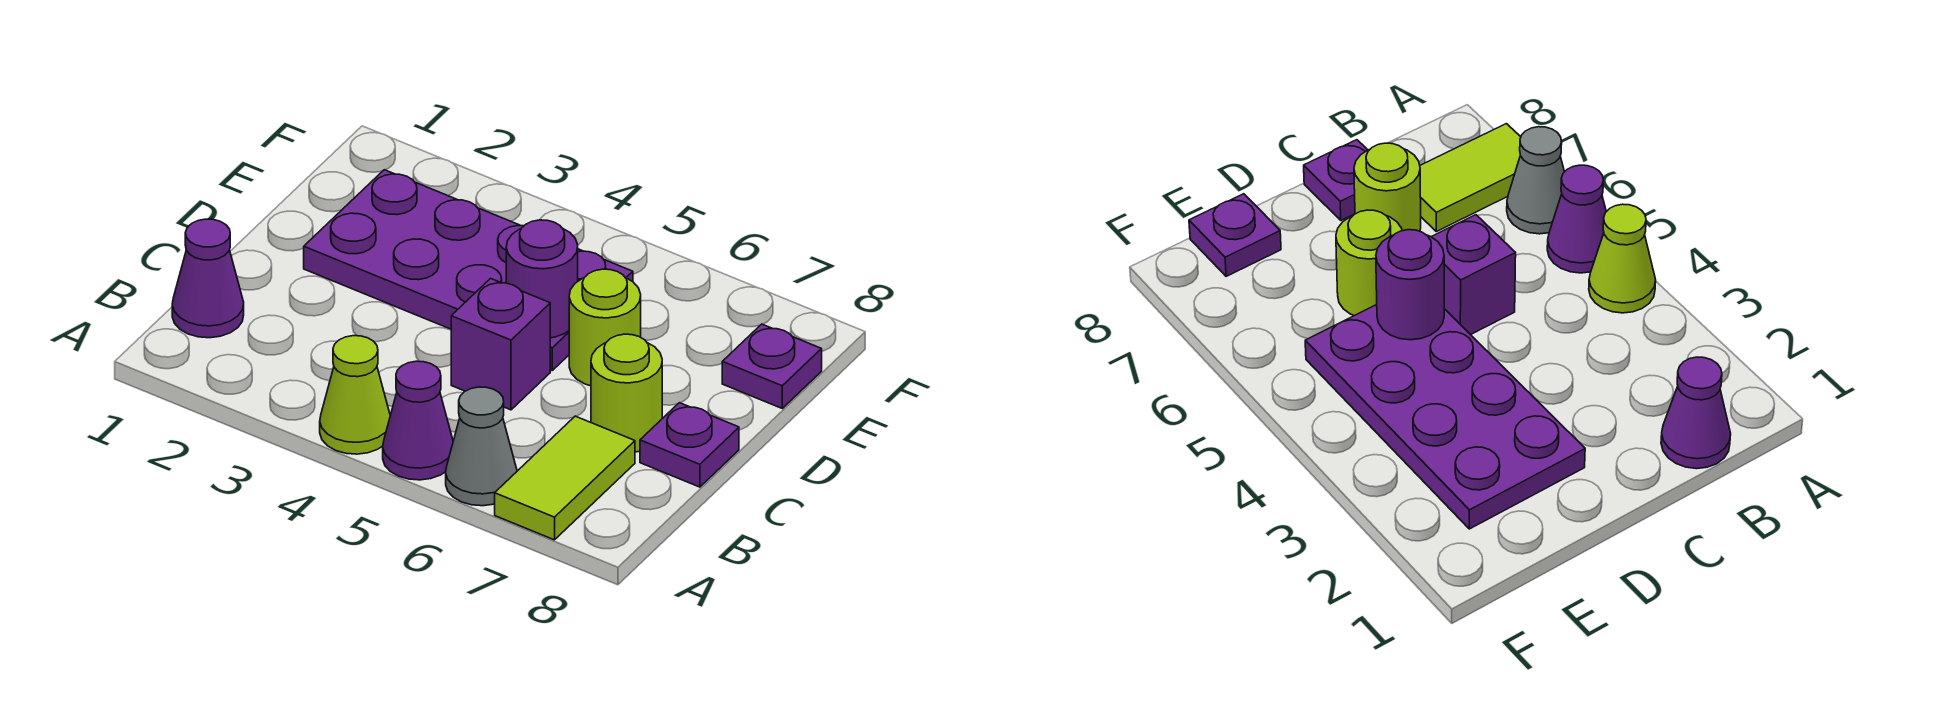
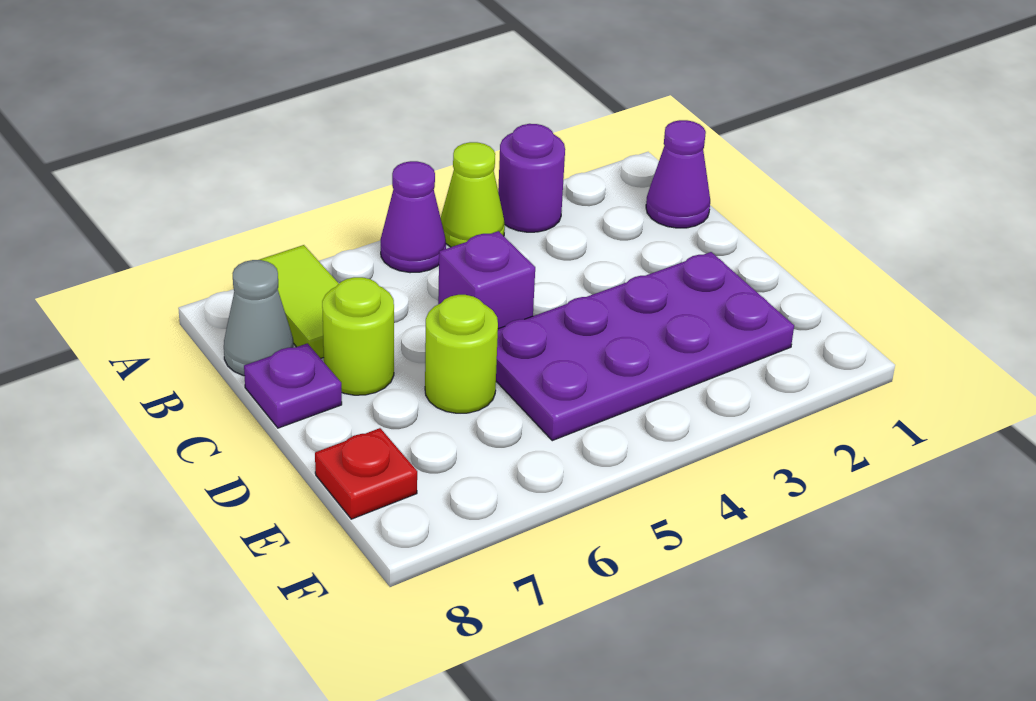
grey cone A6 level 1 -> grey cone B8 level 1
purple round brick D5 level 2 -> purple round brick A3 level 1
purple plate E8 level 1 -> red plate E8 level 1

